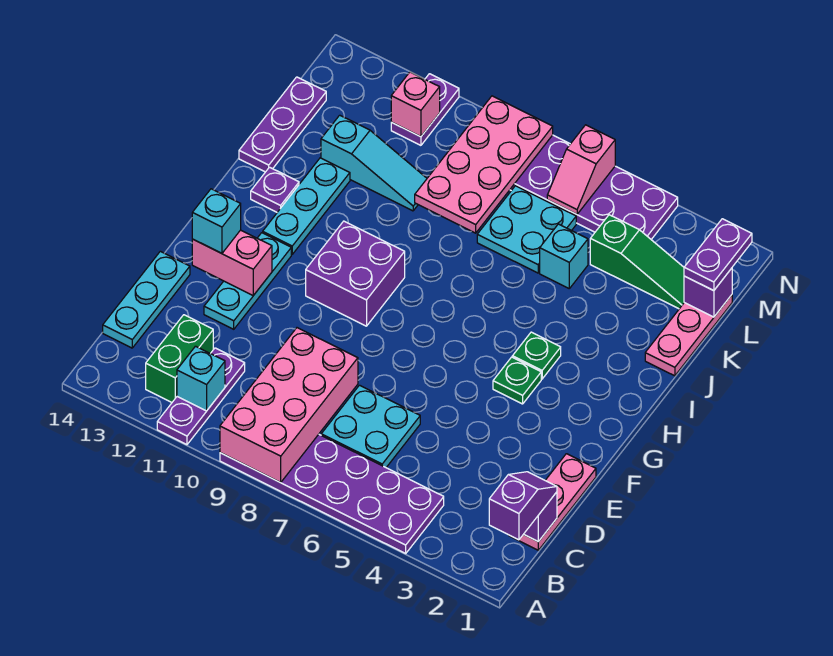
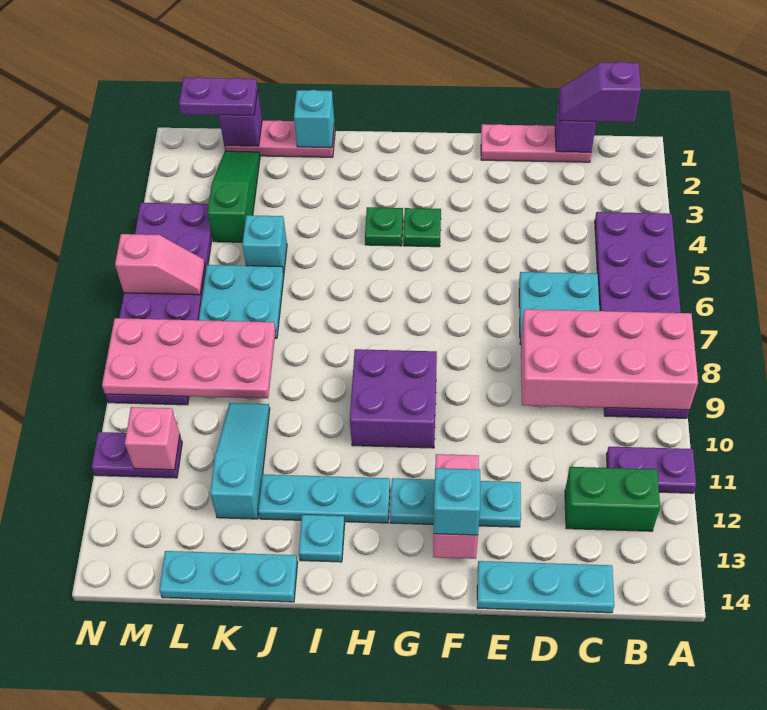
purple plate A11:C11 level 1 -> purple plate A11:B11 level 1
cyan brick B11 level 2 -> cyan brick J1 level 2
purple plate I13 level 1 -> cyan plate I13 level 1
purple plate J14:L14 level 1 -> cyan plate J14:L14 level 1

